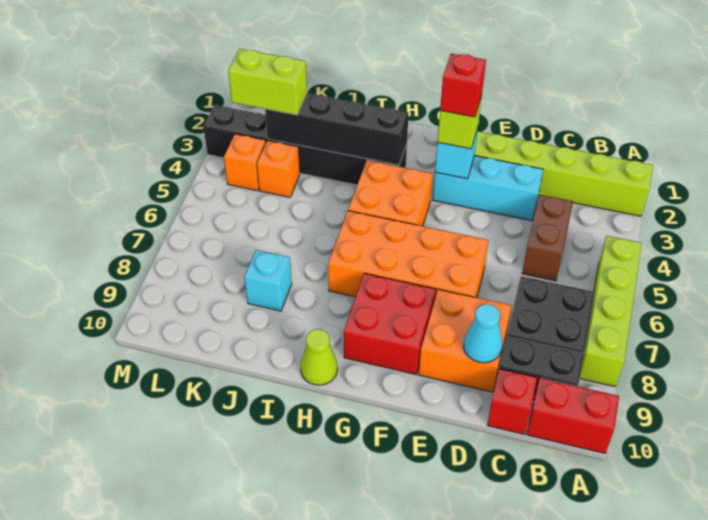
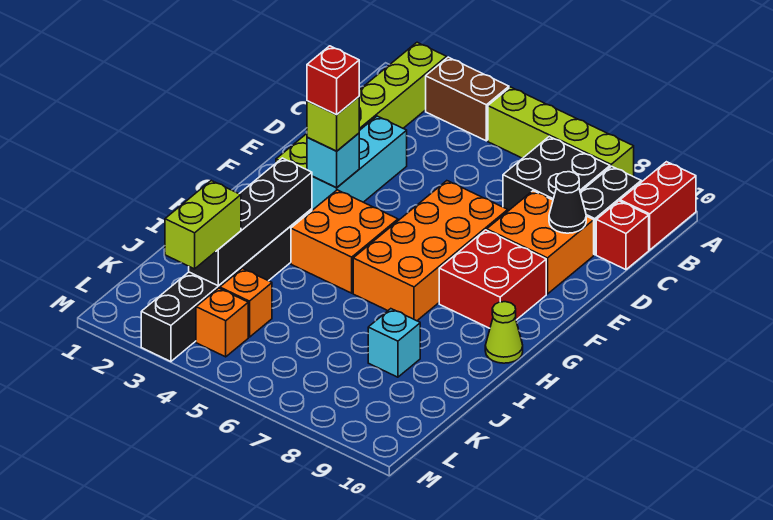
brown brick C4:C5 level 1 -> brown brick A3:A4 level 1
cyan cone D9 level 2 -> black cone D9 level 2

